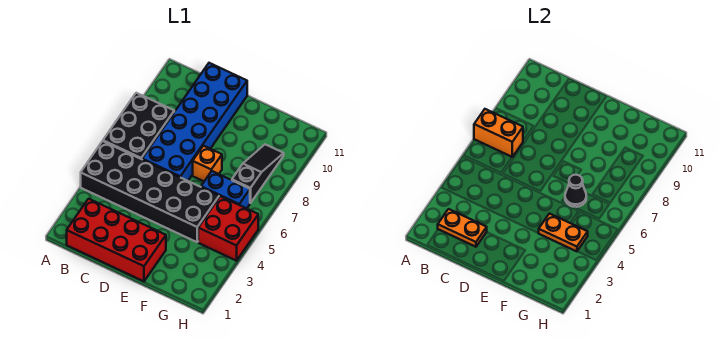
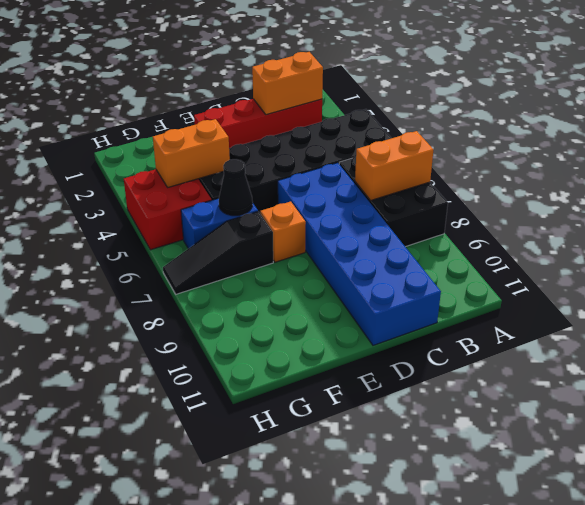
red brick B1:E2 level 1 -> red brick B2:E2 level 1
orange plate B2:C2 level 2 -> orange brick B2:C2 level 2
orange plate F4:G4 level 2 -> orange brick F4:G4 level 2
black slope G7:G9 level 1 top 7 -> black slope F7:H7 level 1 top F

